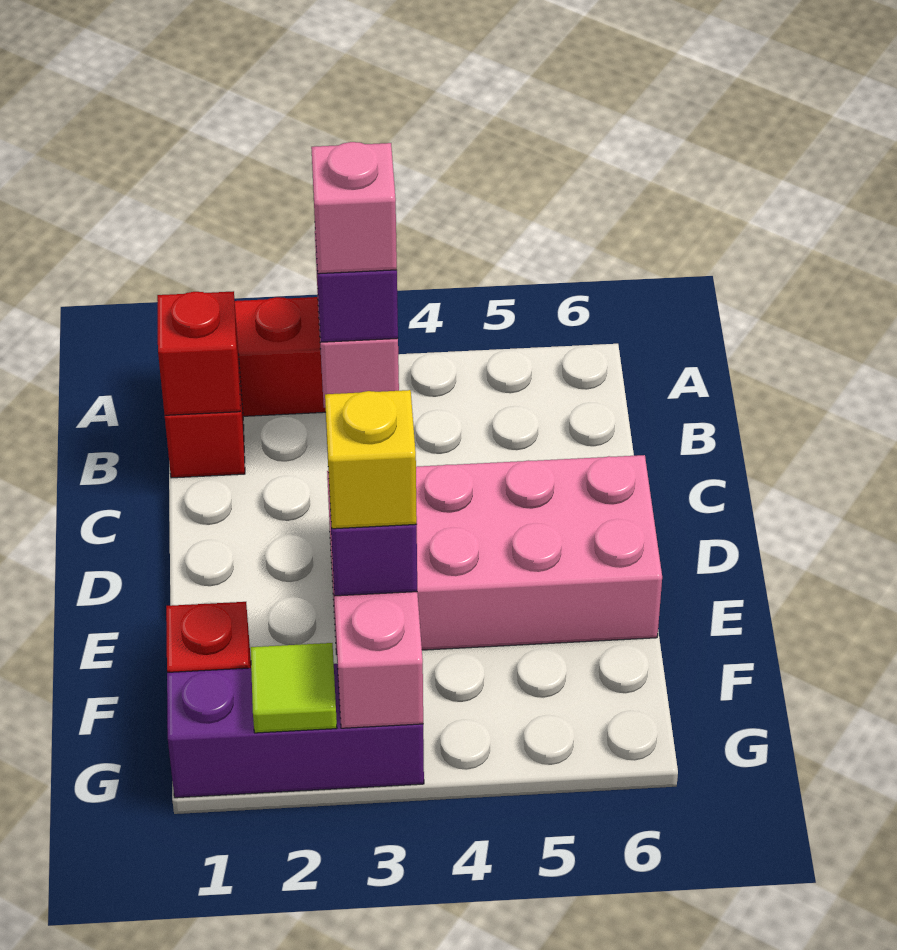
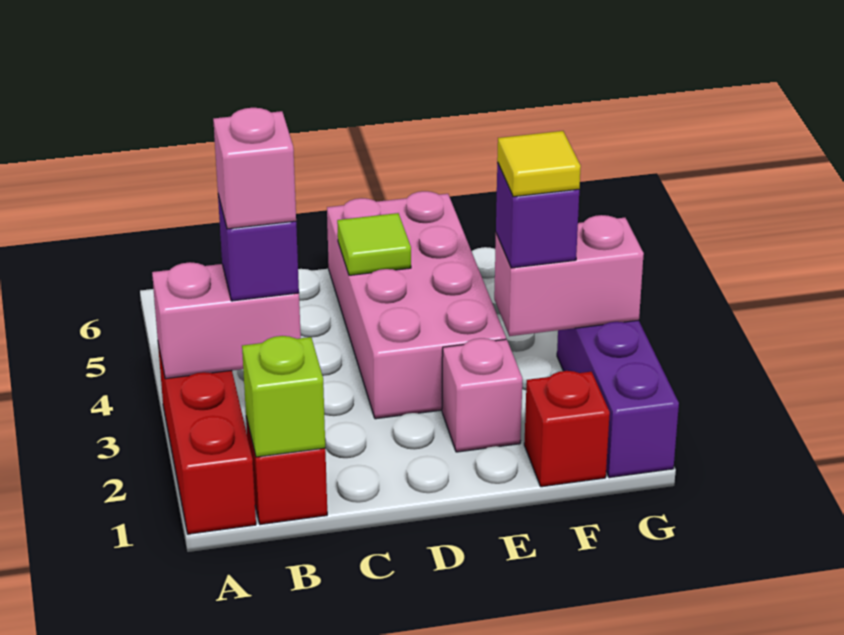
red brick B1 level 2 -> lime brick B1 level 2
none -> pink brick E2 level 1
yellow brick F3 level 4 -> yellow tile F3 level 4
lime tile G2 level 2 -> lime tile D5 level 2

